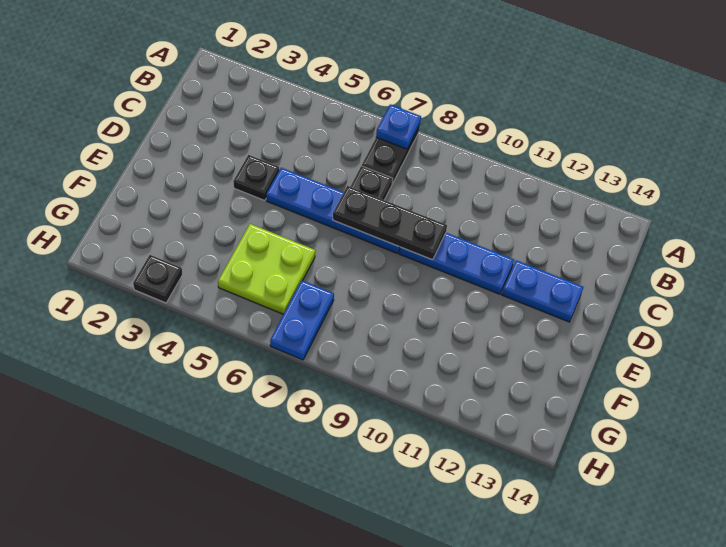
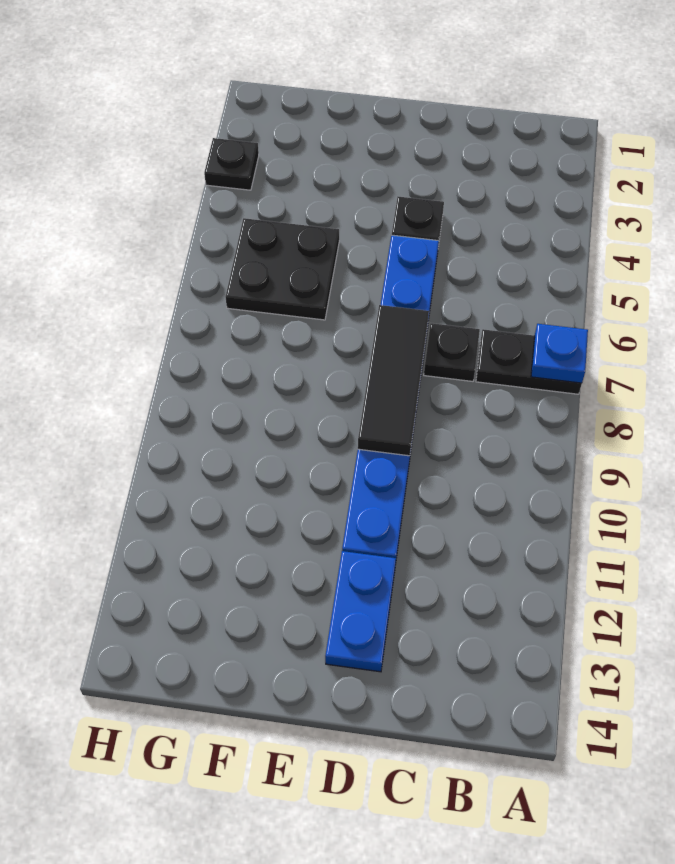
black plate D7:D9 level 2 -> black tile D7:D9 level 2
lime plate F5:G6 level 1 -> black plate F5:G6 level 1
blue plate G7:H7 level 1 -> none

